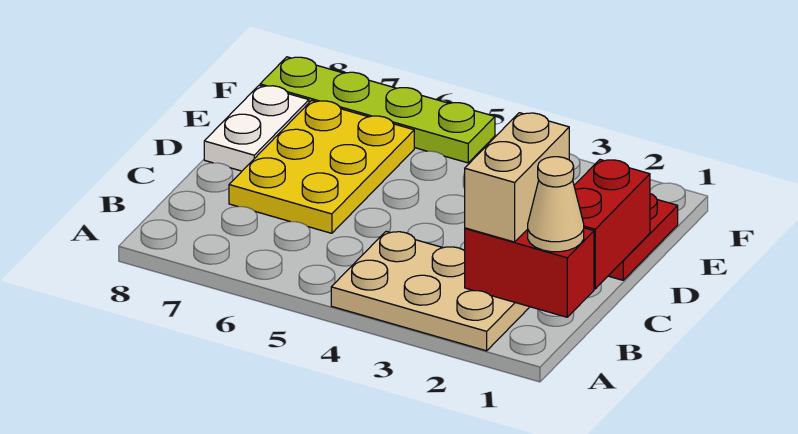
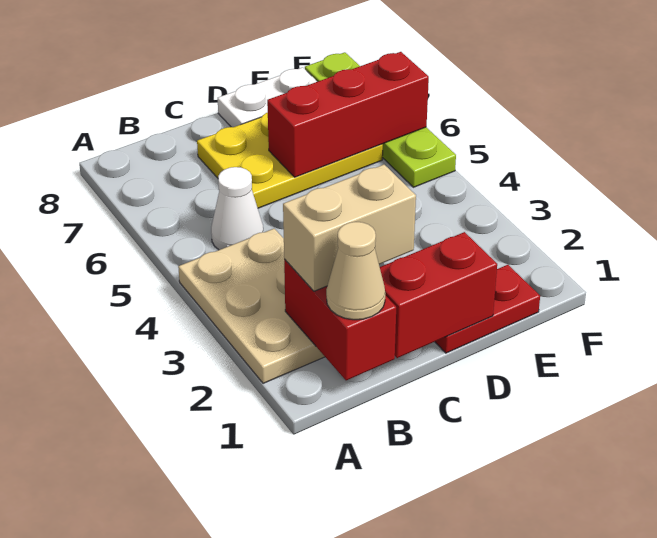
none -> white cone B5 level 1
none -> red brick D6:F6 level 2

